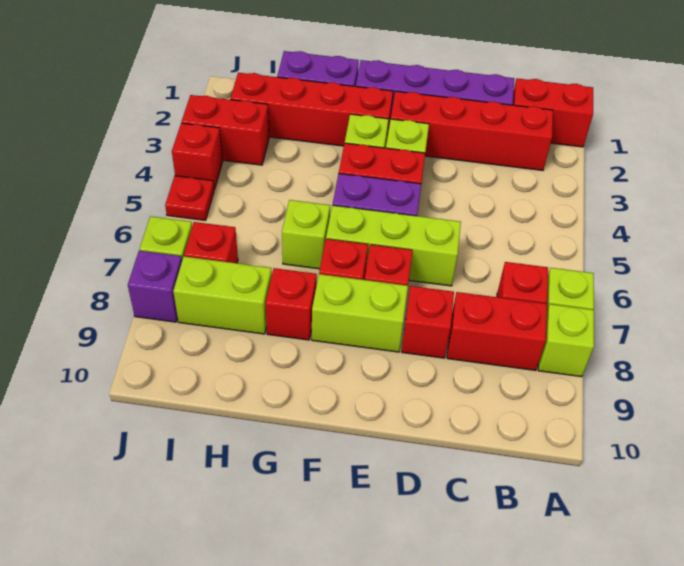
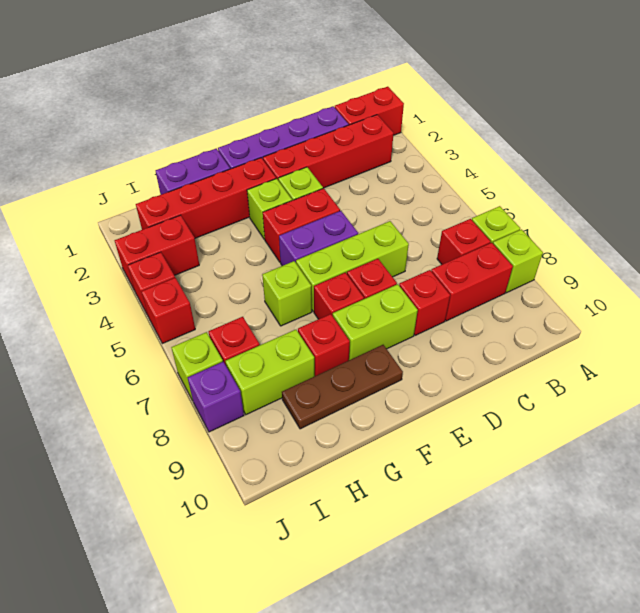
none -> brown plate F9:H9 level 1
red plate J5 level 1 -> red brick J5 level 1

